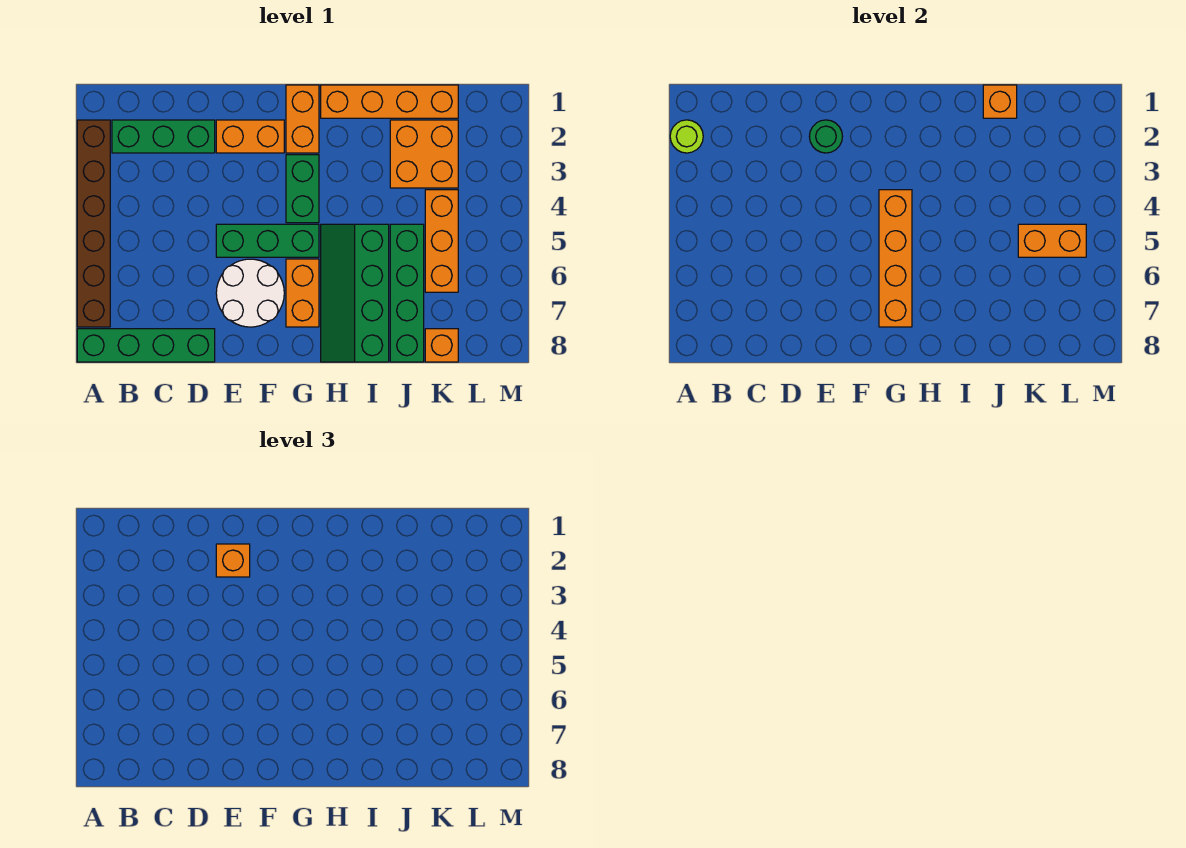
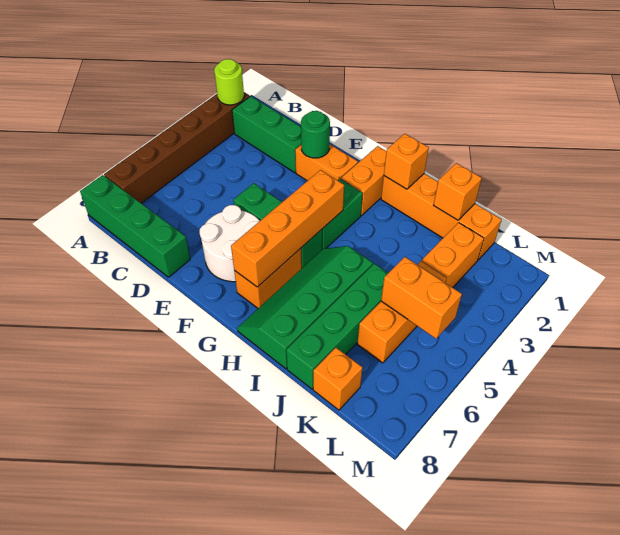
orange brick E2 level 3 -> orange brick H1 level 2
orange brick J2:K3 level 1 -> orange brick K2:K3 level 1

